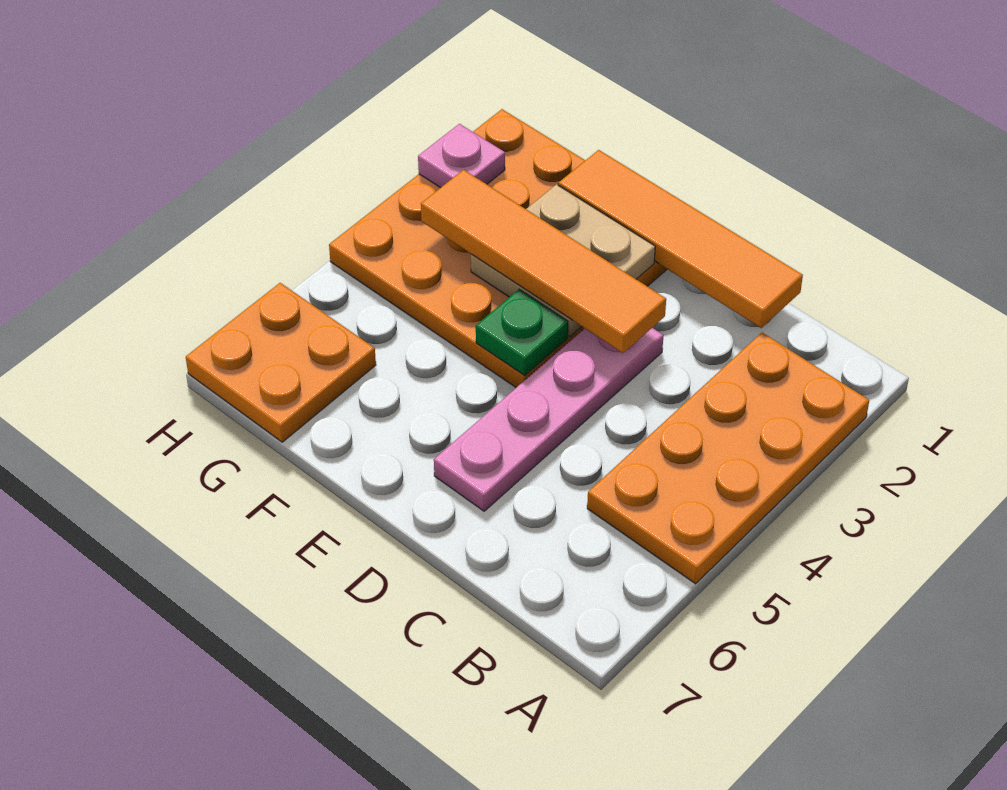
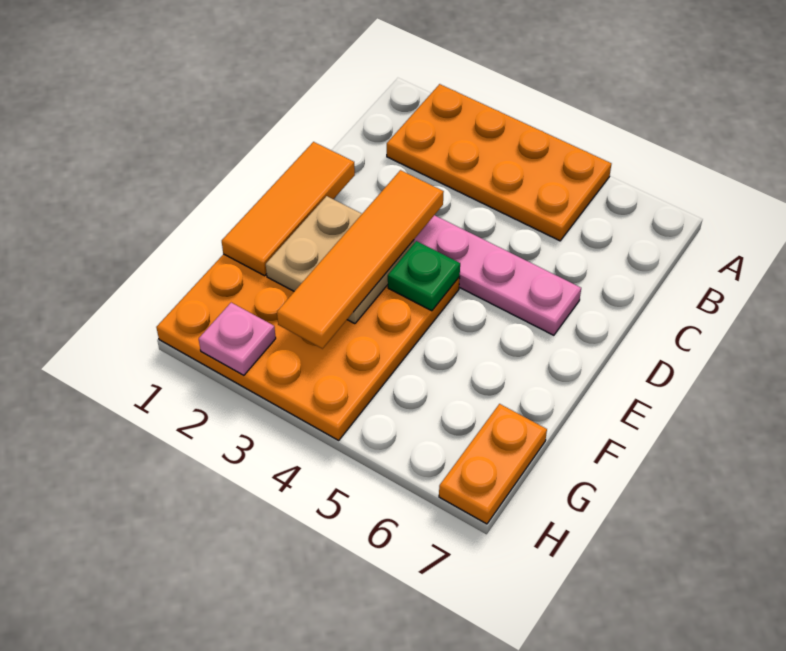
orange tile C1:F1 level 2 -> orange tile D1:F1 level 2
orange plate G6:H7 level 1 -> orange plate G7:H7 level 1

